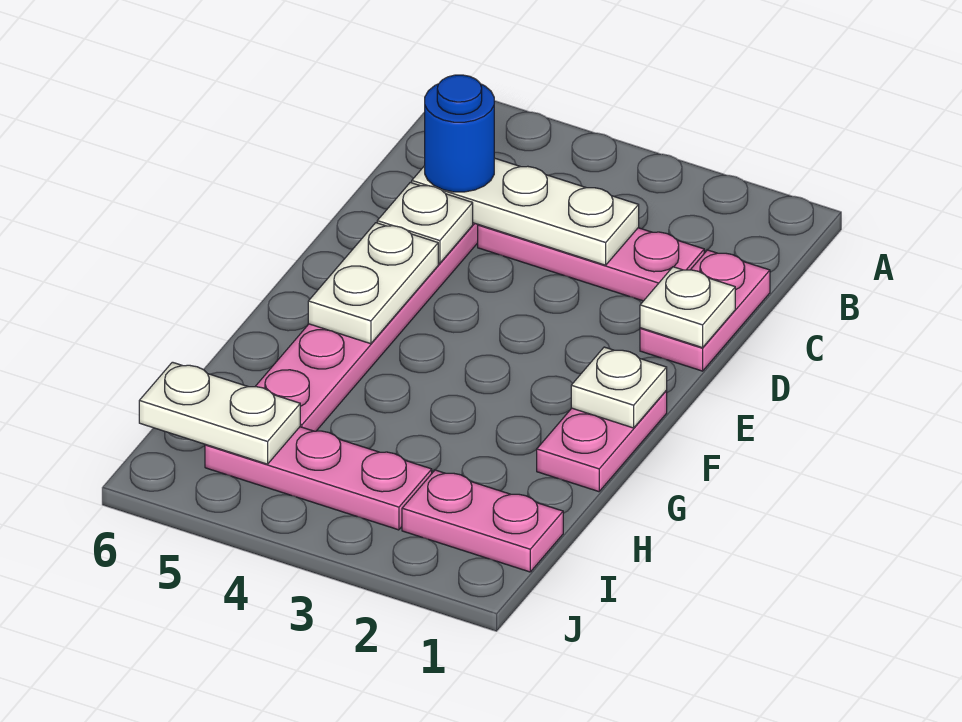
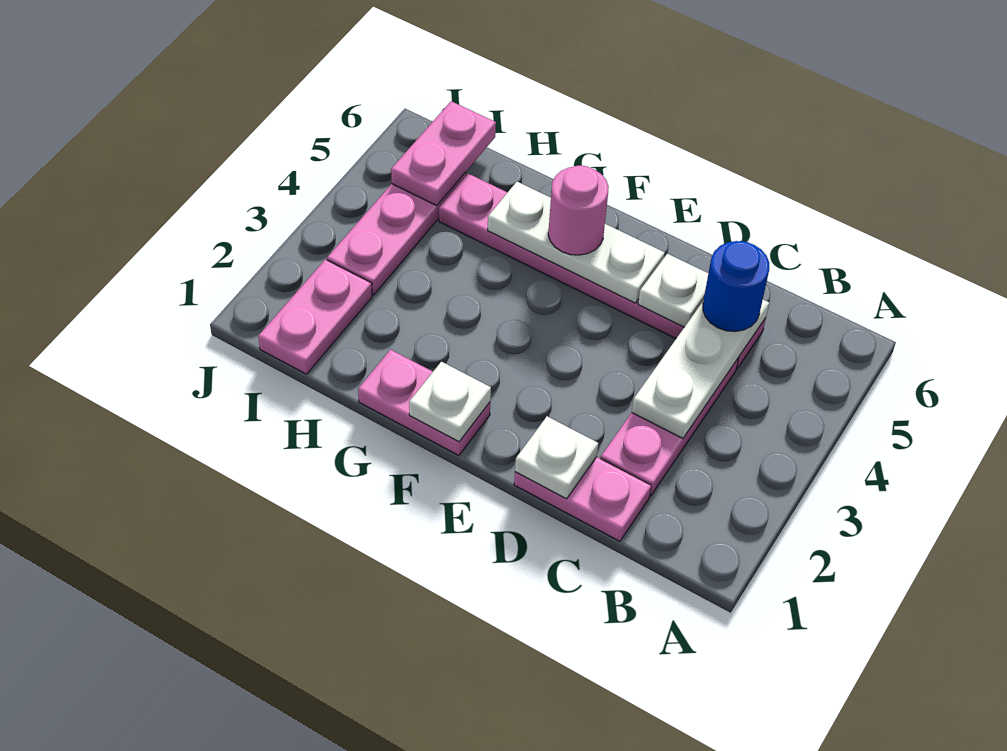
white plate E5:F5 level 2 -> white plate E5:G5 level 2
none -> pink round brick F5 level 3
white plate I5:I6 level 2 -> pink plate I5:I6 level 2

